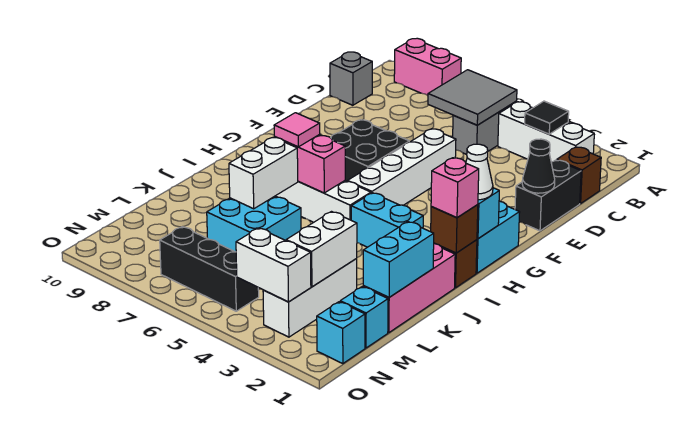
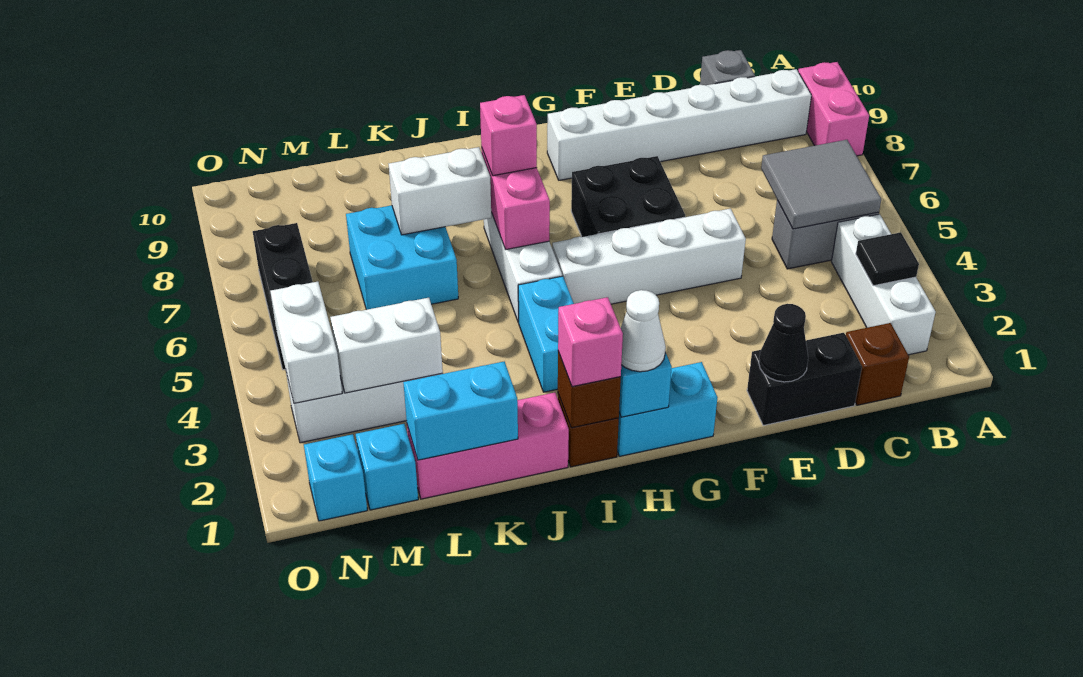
none -> white brick B9:G9 level 1
pink tile I7 level 3 -> pink brick I7 level 3

